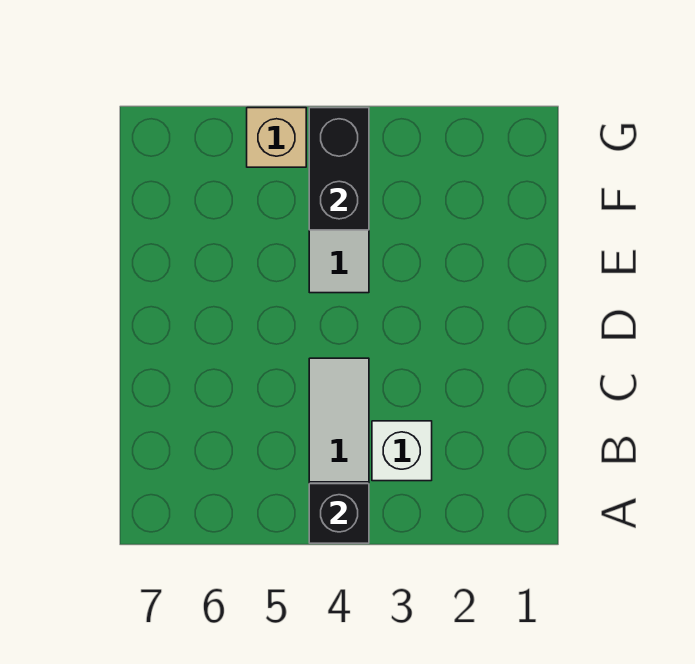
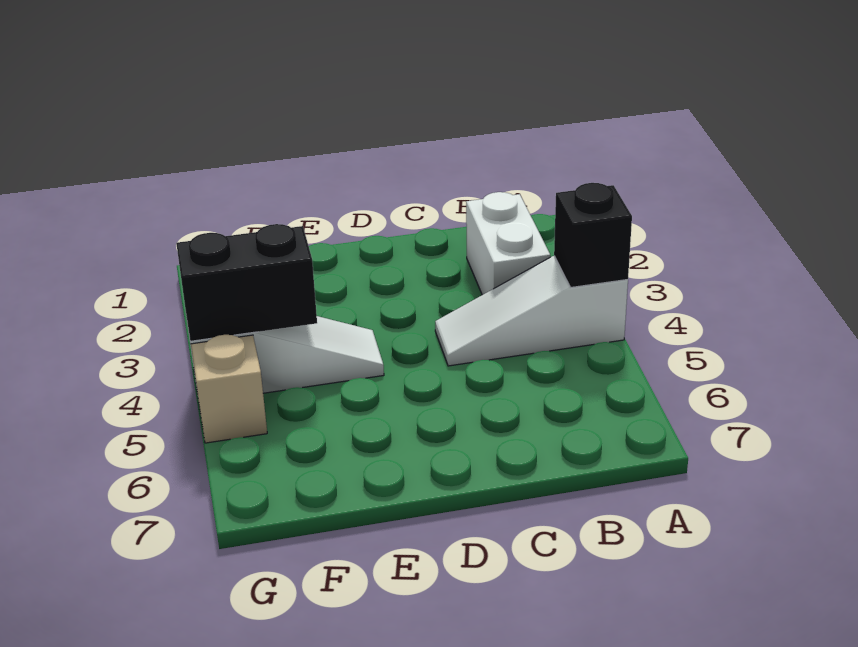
white brick B3 level 1 -> white brick B2:B3 level 1

